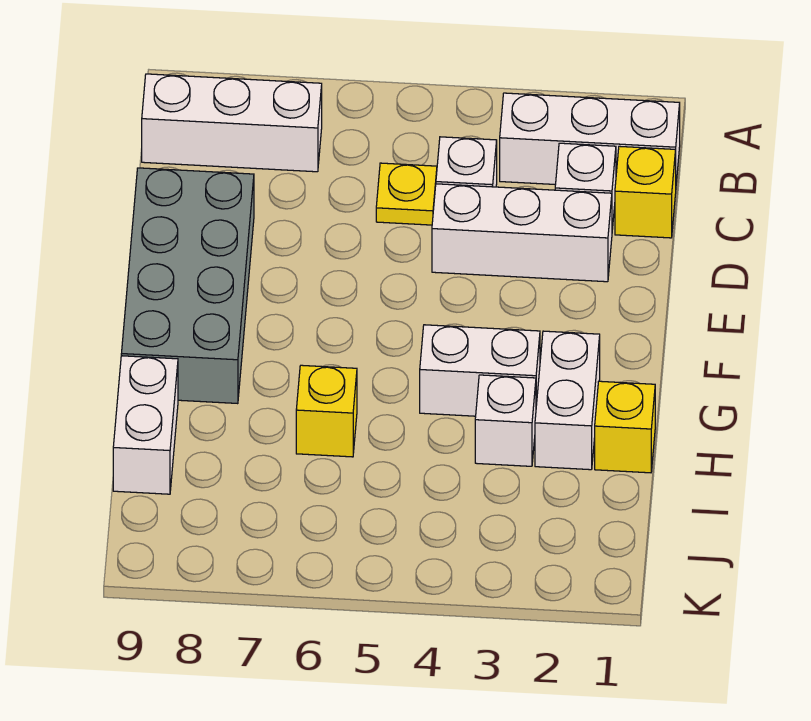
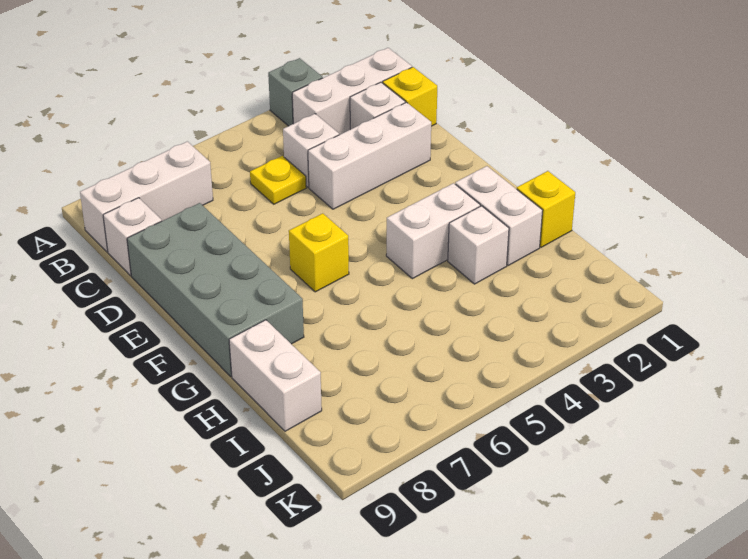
none -> grey brick A3 level 1
none -> white brick C9 level 1
yellow brick H6 level 1 -> yellow brick F6 level 1

